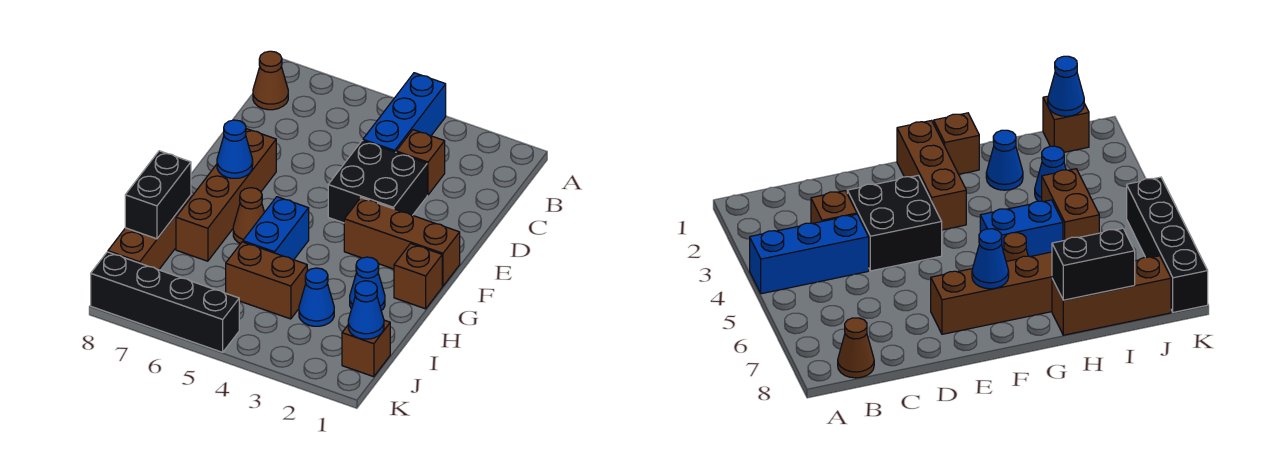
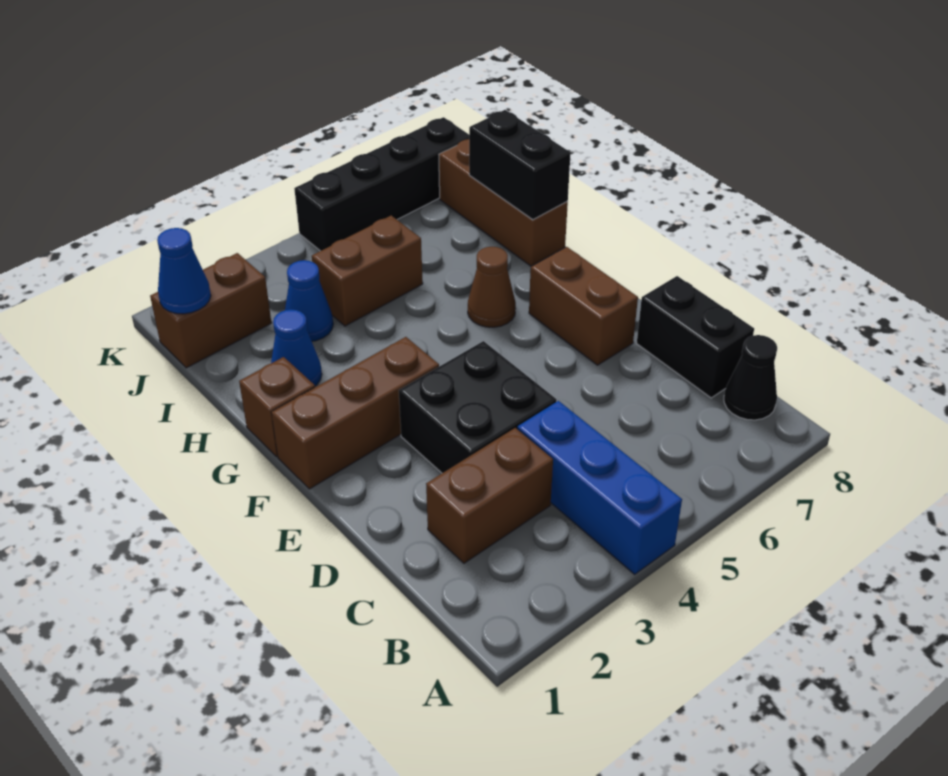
brown cone B8 level 1 -> black cone B8 level 1
brown brick C3 level 1 -> brown brick C2:C3 level 1
none -> black brick C8:D8 level 1
brown brick E7:H7 level 1 -> brown brick E7:F7 level 1
blue cone F7 level 2 -> none
blue brick G5:H5 level 1 -> none
brown brick J1 level 1 -> brown brick J1:J2 level 1

